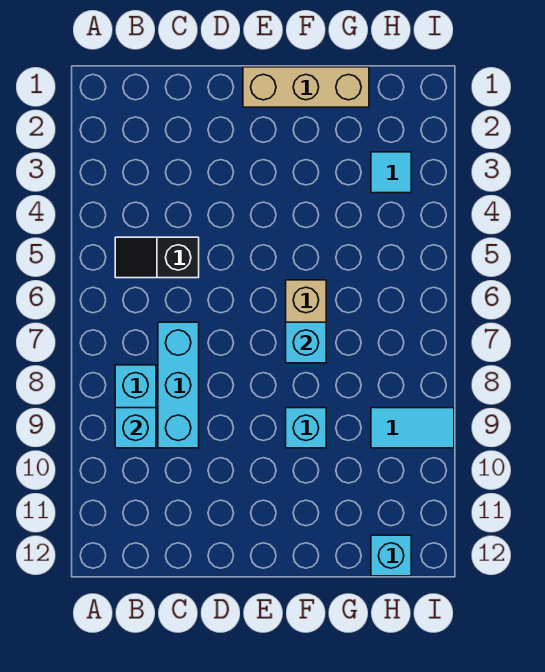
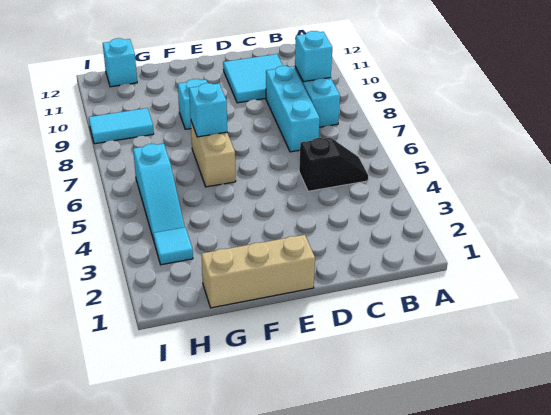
none -> cyan tile C10:D11 level 1
none -> cyan slope H4:H6 level 1 top 6

